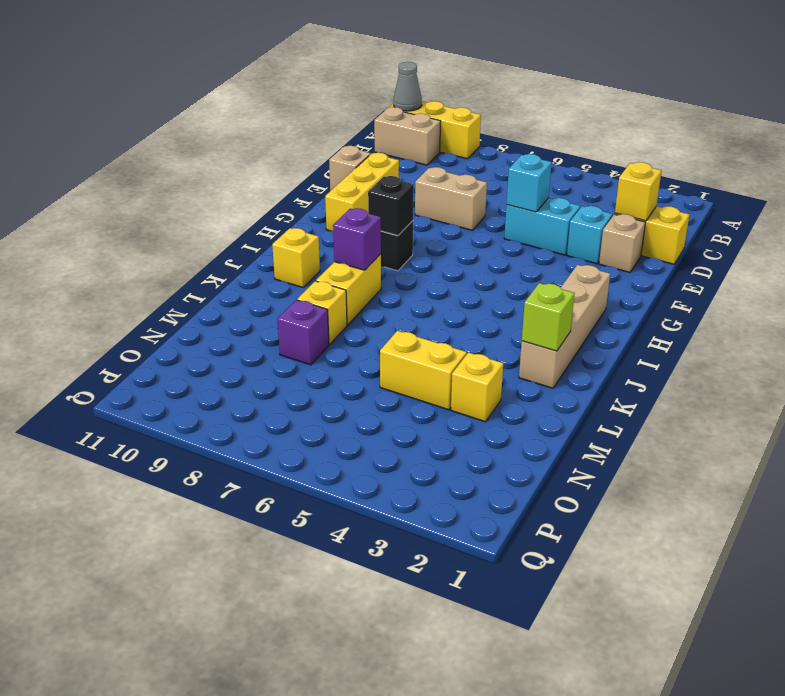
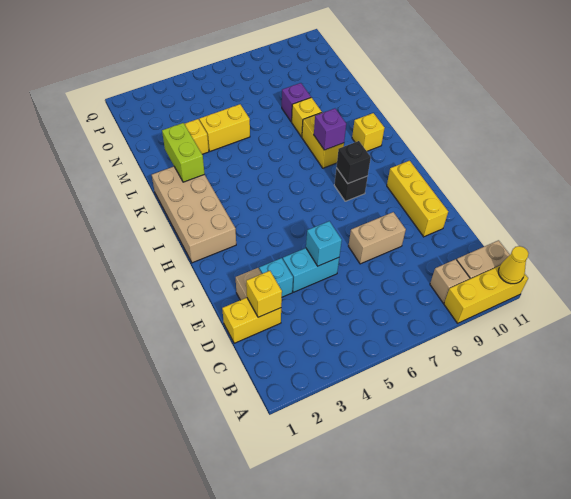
grey cone A11 level 2 -> yellow cone A11 level 2
tan brick E11 level 1 -> tan brick B9 level 1
tan brick H2:K2 level 1 -> tan brick H1:K2 level 1
lime brick K2 level 2 -> lime brick K2:L2 level 2

